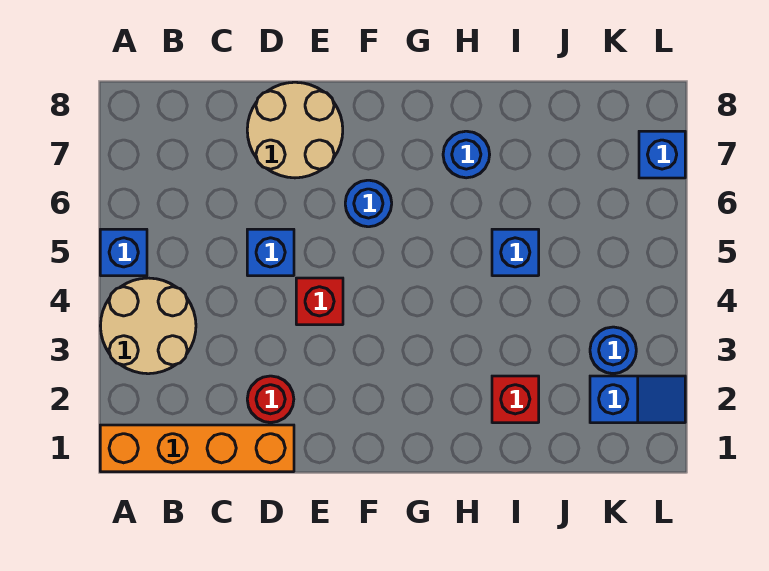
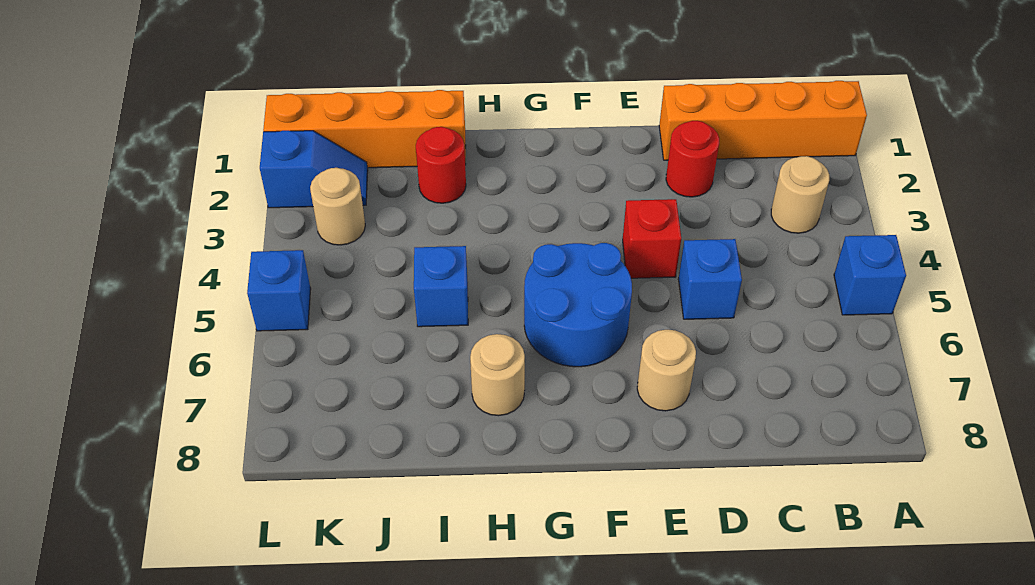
tan round brick A3:B4 level 1 -> tan round brick B3 level 1
tan round brick D7:E8 level 1 -> tan round brick E7 level 1
blue round brick F6 level 1 -> blue round brick F5:G6 level 1
blue round brick H7 level 1 -> tan round brick H7 level 1
none -> orange brick I1:L1 level 1
red brick I2 level 1 -> red round brick I2 level 1
blue slope K2:L2 level 1 top K -> blue slope K2:L2 level 1 top L
blue round brick K3 level 1 -> tan round brick K3 level 1
blue brick L7 level 1 -> blue brick L5 level 1

